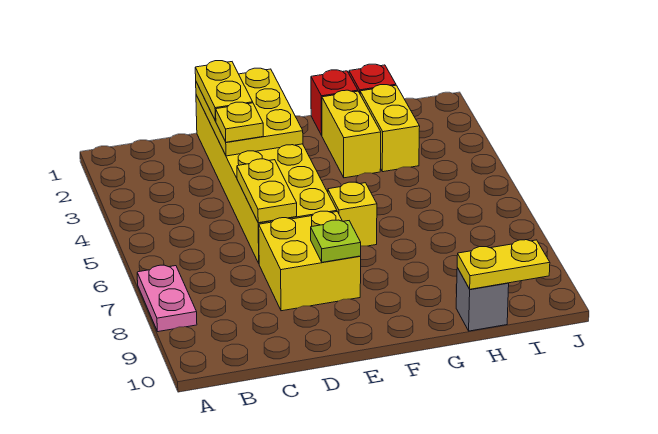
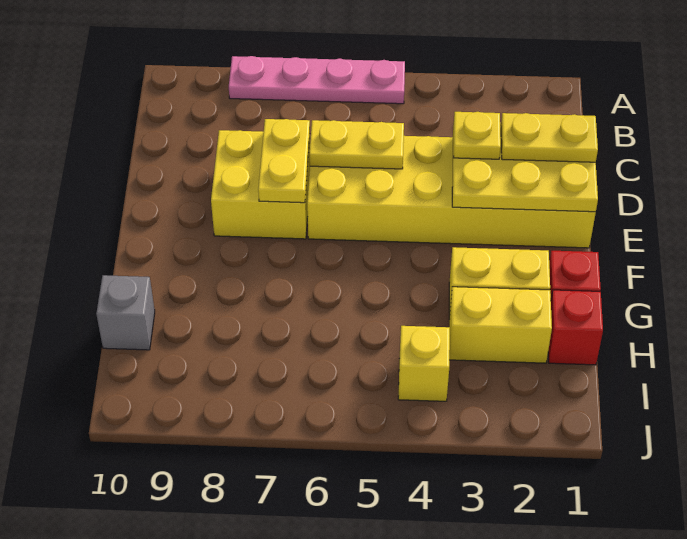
pink plate A7:A8 level 1 -> pink plate A5:A8 level 1
lime plate E8 level 2 -> none
yellow brick F6 level 1 -> yellow brick I4 level 1
yellow plate H10:I10 level 2 -> yellow plate D7:E7 level 2

